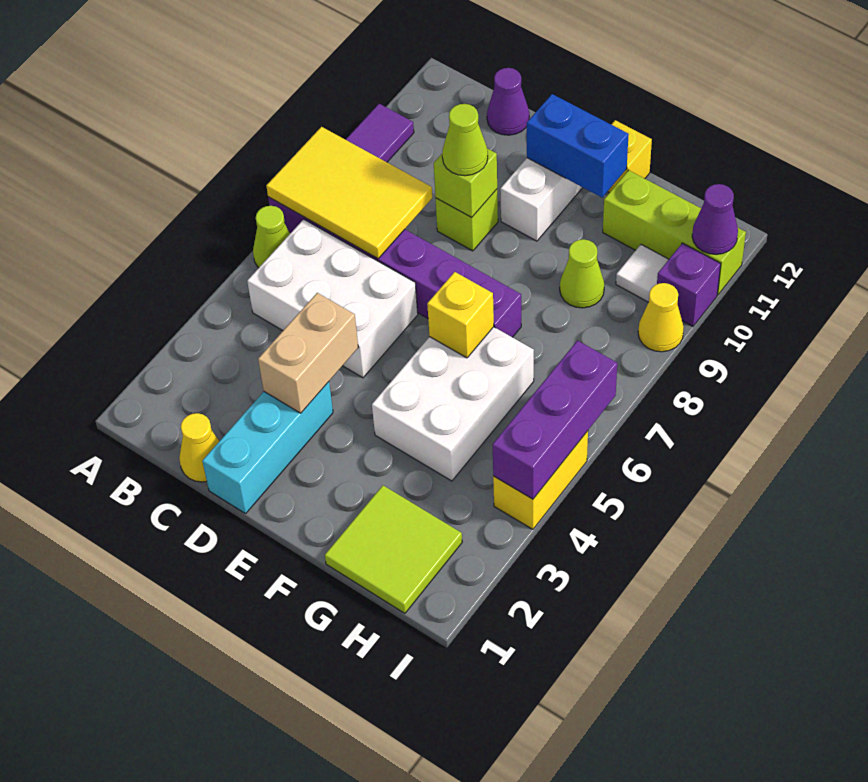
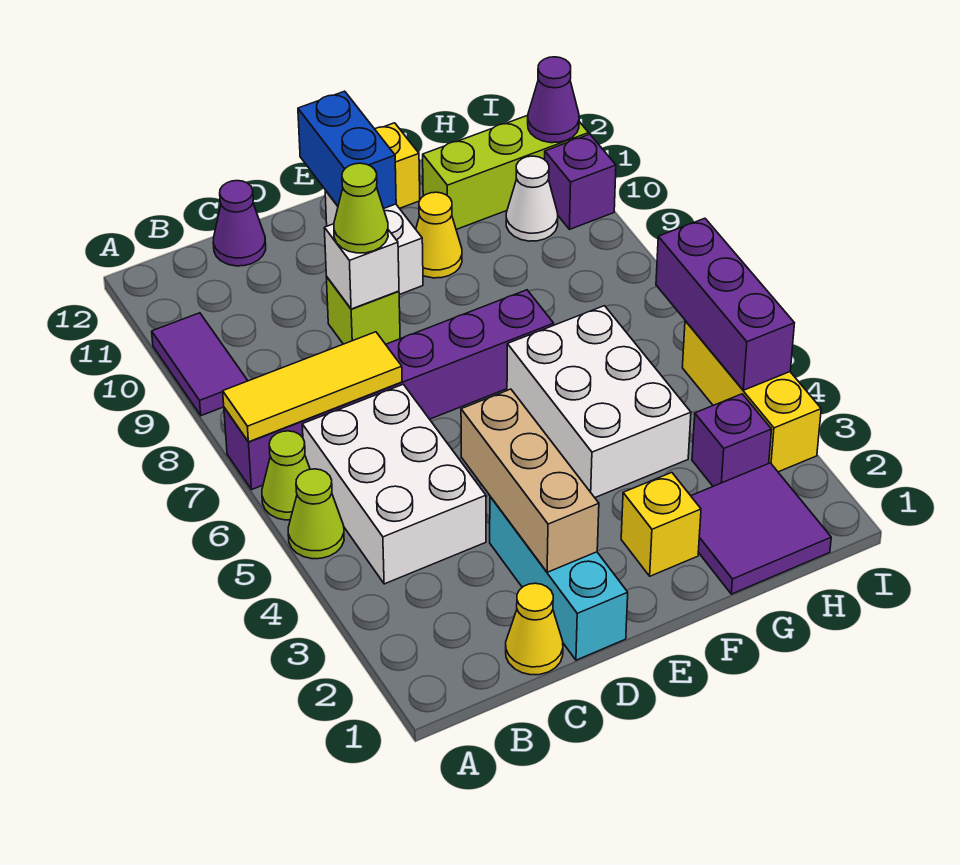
yellow tile A7:C8 level 2 -> yellow tile A7:C7 level 2
white brick B5:D6 level 1 -> white brick B4:C6 level 1
tan brick D3:D4 level 2 -> tan brick D2:D4 level 2
lime brick D9 level 2 -> white brick D9 level 2
blue brick E11:F11 level 2 -> blue brick E11:E12 level 2
yellow brick F6 level 2 -> yellow brick F2 level 1
lime tile G1:H2 level 1 -> purple tile G1:H2 level 1
lime cone G9 level 1 -> lime cone A5 level 1
none -> purple brick H3 level 1
white tile H10 level 1 -> white cone H10 level 1
yellow brick I4:I5 level 1 -> yellow brick I3:I5 level 1
yellow cone I9 level 1 -> yellow cone F10 level 1

